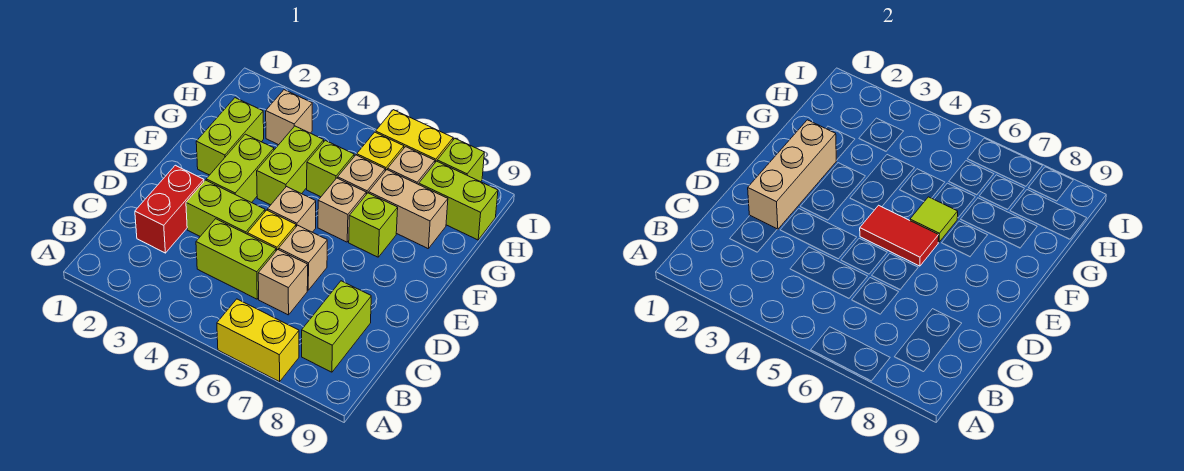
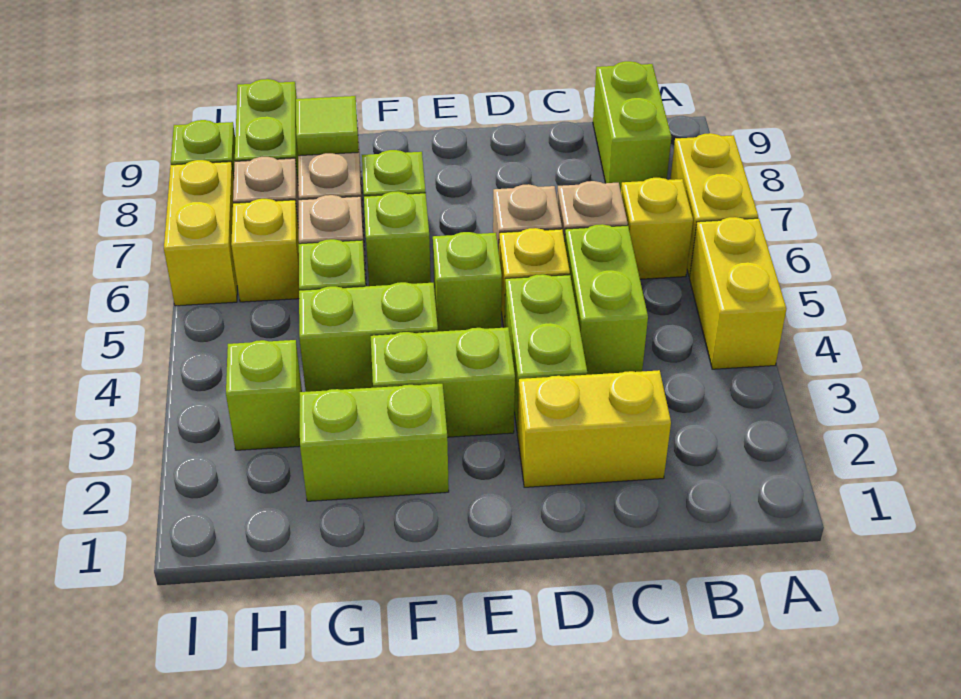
none -> yellow brick A4:A5 level 1
none -> yellow brick B6 level 1
lime brick B8:C8 level 1 -> lime brick B8:B9 level 1
red brick C2:D2 level 1 -> yellow brick C2:D2 level 1
tan brick D2:F2 level 2 -> none
tan brick E5 level 1 -> lime brick E5 level 1
red tile E5:E6 level 2 -> none
tan brick F6 level 1 -> lime brick F6 level 1
lime tile F6 level 2 -> lime tile G8 level 2
tan brick H3 level 1 -> lime brick H3 level 1

